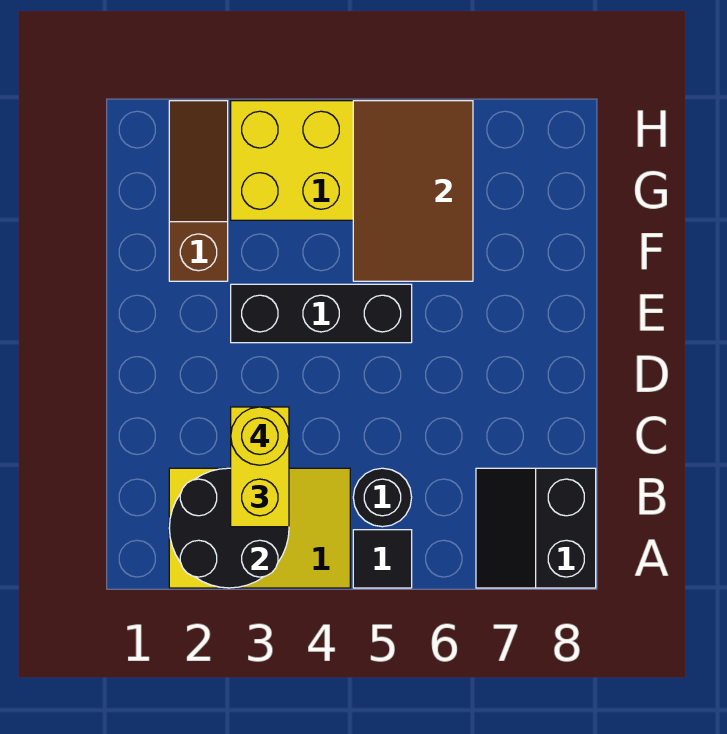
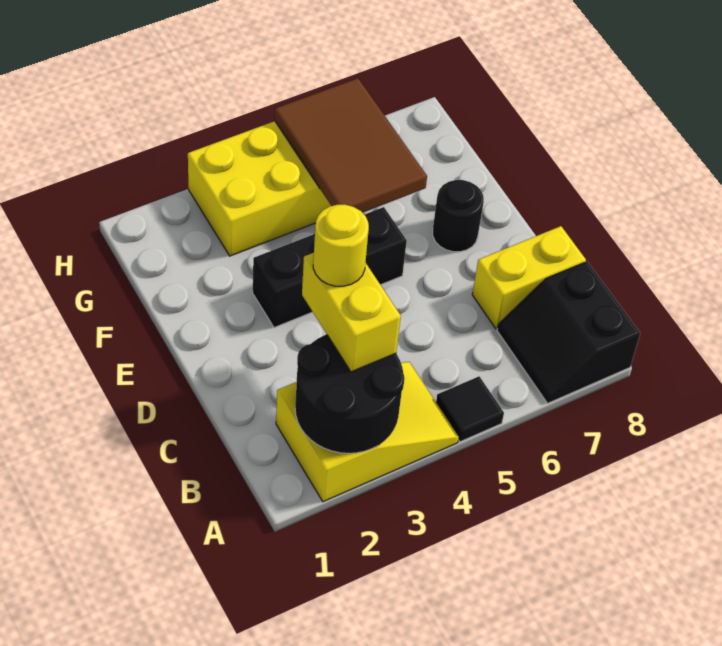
black round brick B5 level 1 -> black round brick E7 level 1
none -> yellow brick C7:C8 level 1
brown slope F2:H2 level 1 top F -> none

